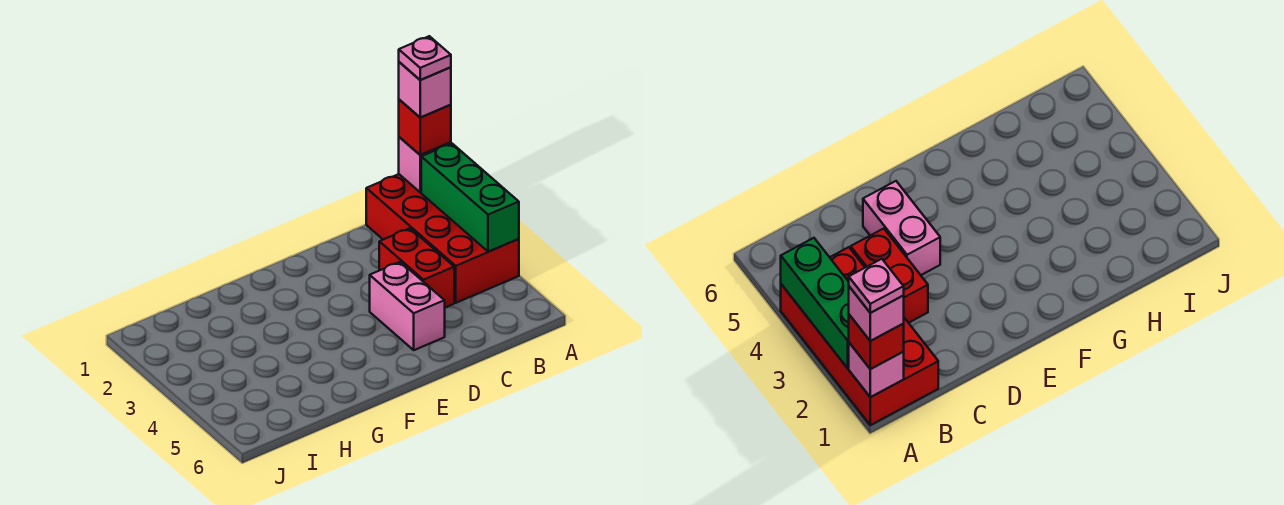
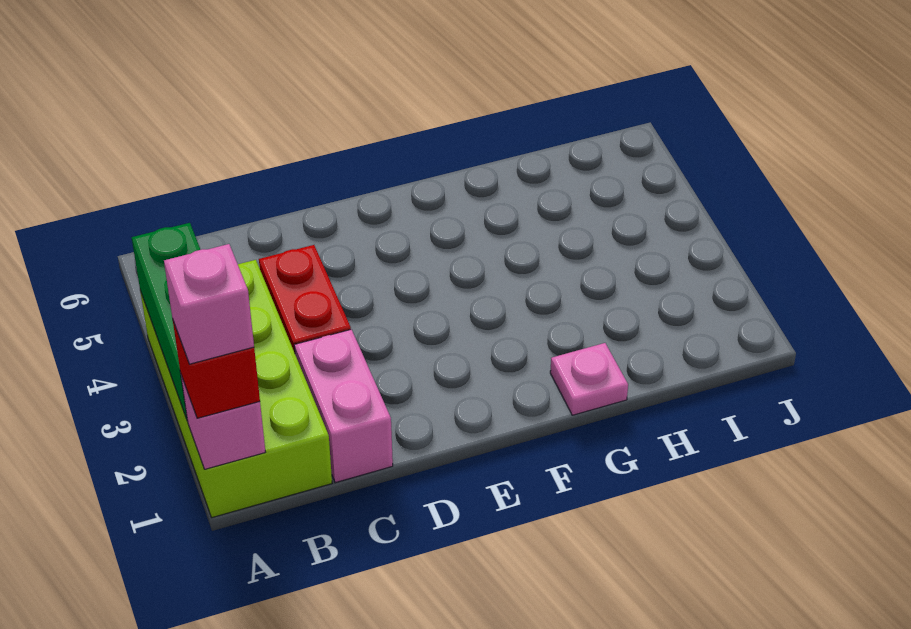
red brick A1:B4 level 1 -> lime brick A1:B4 level 1
pink plate A1 level 5 -> pink plate G1 level 1
pink brick D4:D5 level 1 -> pink brick C1:C2 level 1

